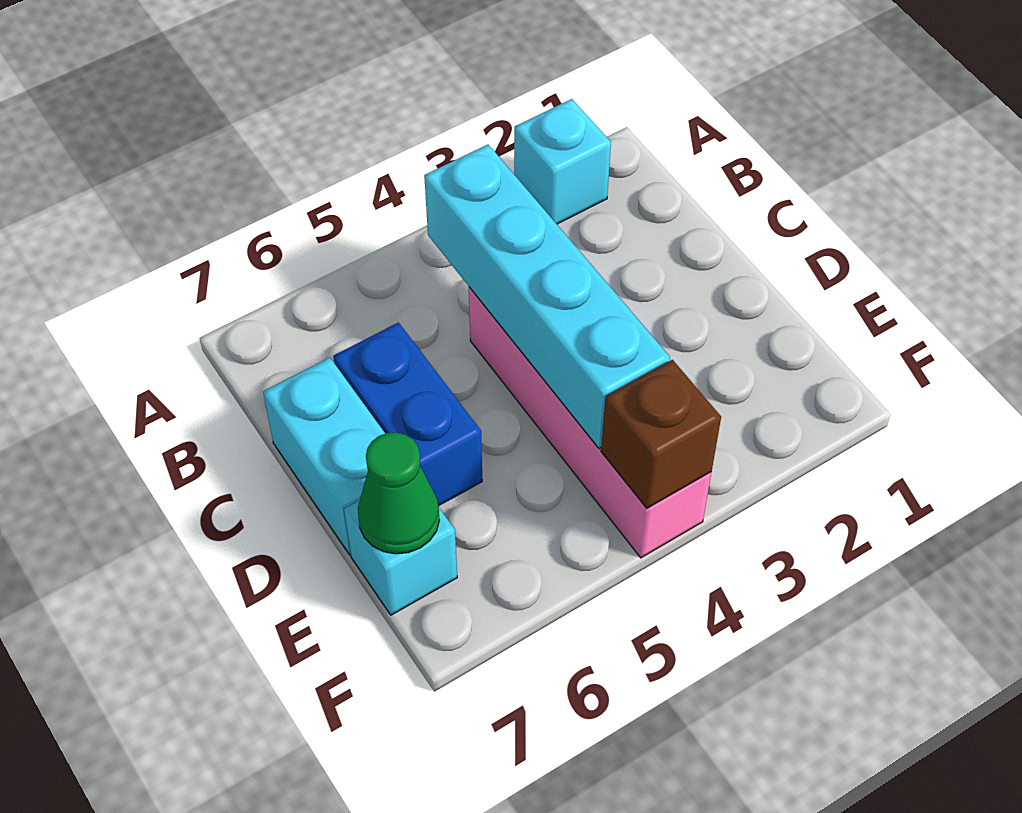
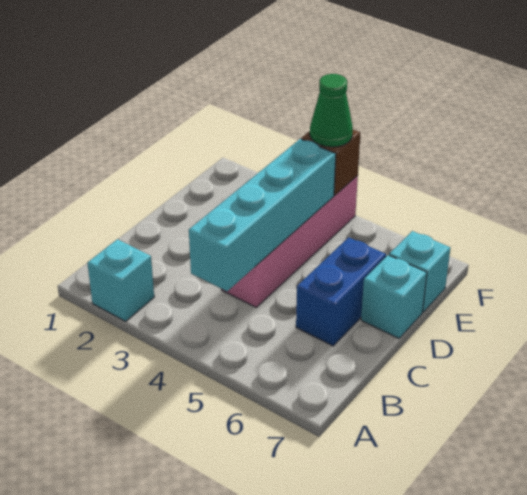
cyan brick C7:D7 level 1 -> cyan brick D7 level 1
green cone E7 level 2 -> green cone F4 level 3

